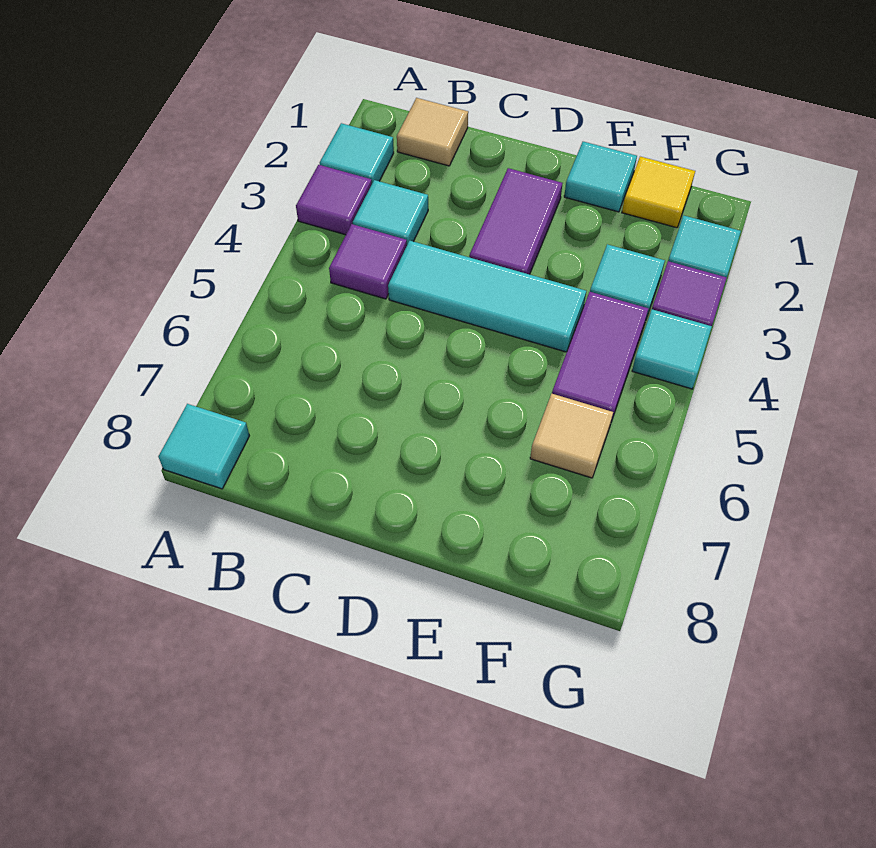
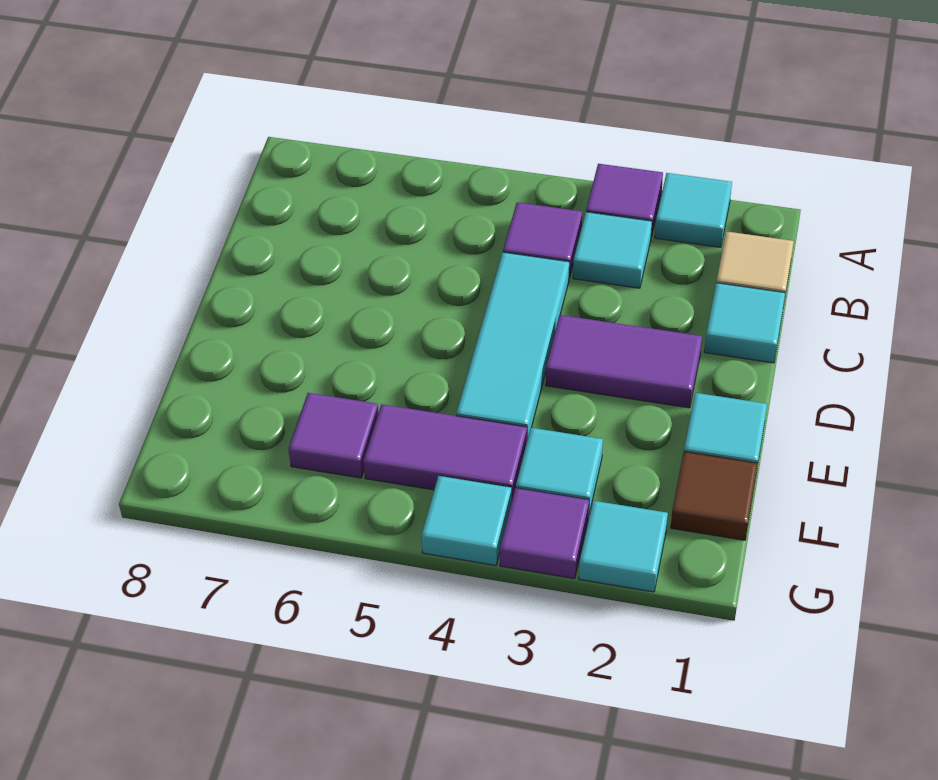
cyan tile A8 level 1 -> cyan tile C1 level 1
yellow tile F1 level 1 -> brown tile F1 level 1
tan tile F6 level 1 -> purple tile F6 level 1

